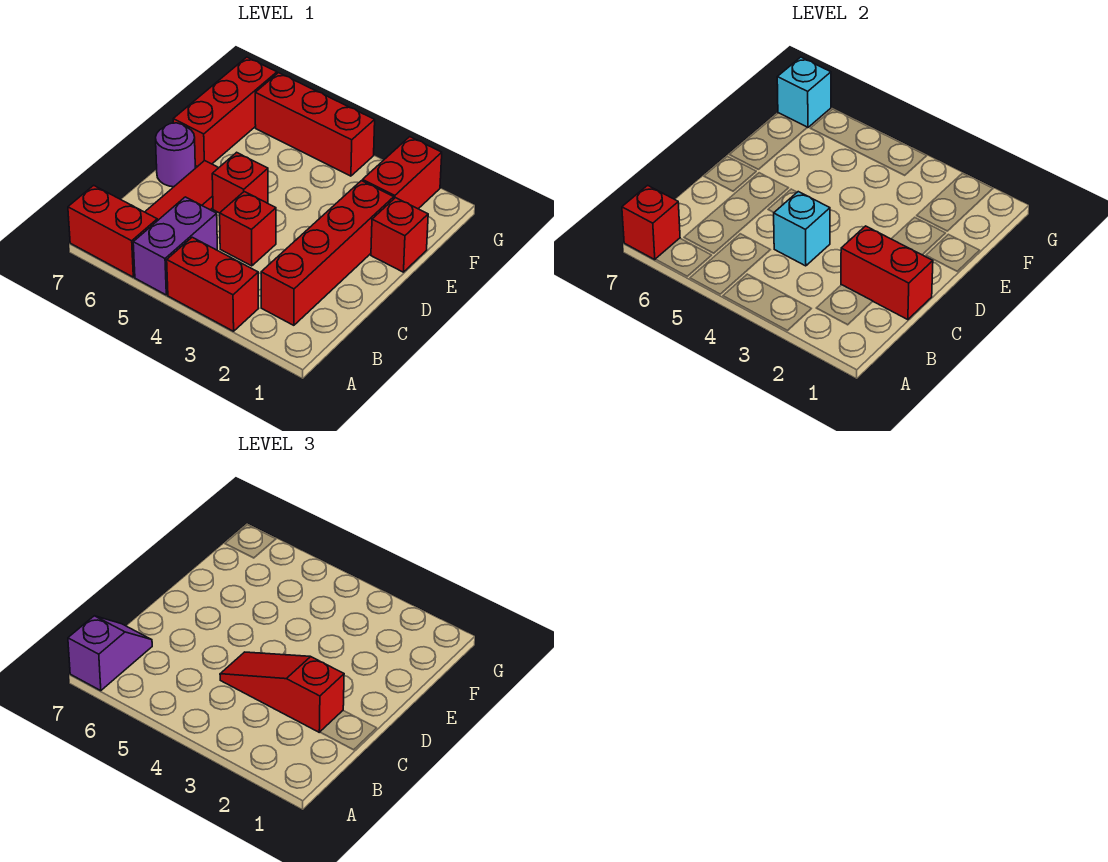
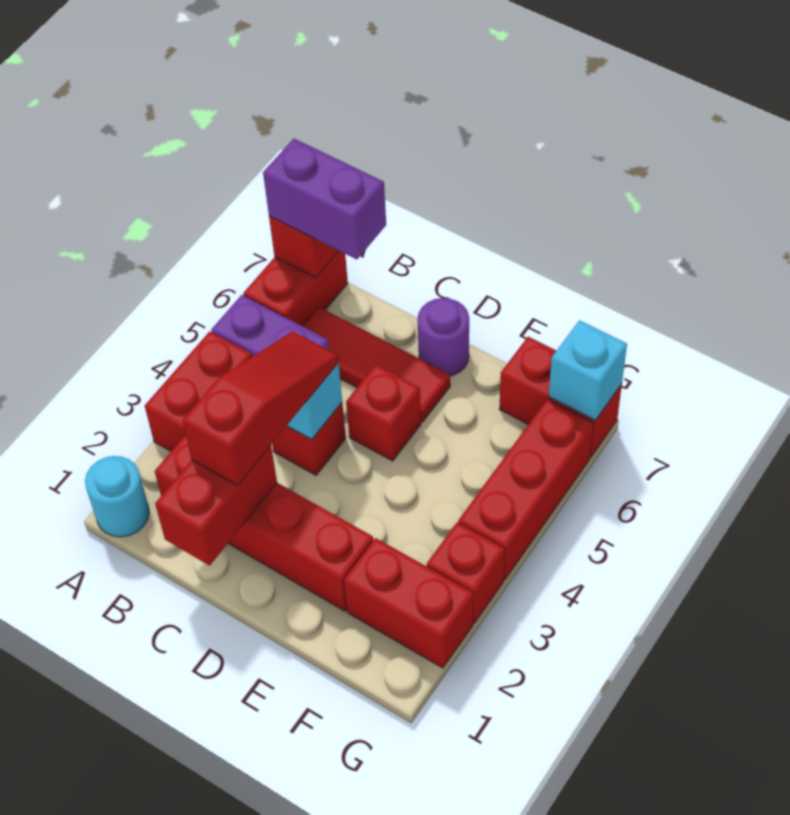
none -> cyan round brick A1 level 1
purple slope A7:B7 level 3 top A -> purple brick A7:B7 level 3
red brick E1 level 1 -> red brick G3 level 1
red brick E7:G7 level 1 -> red brick F7:G7 level 1

